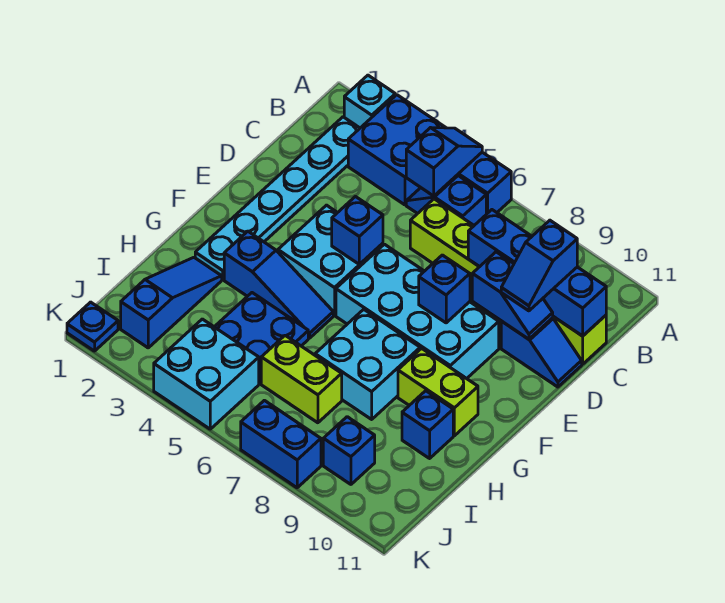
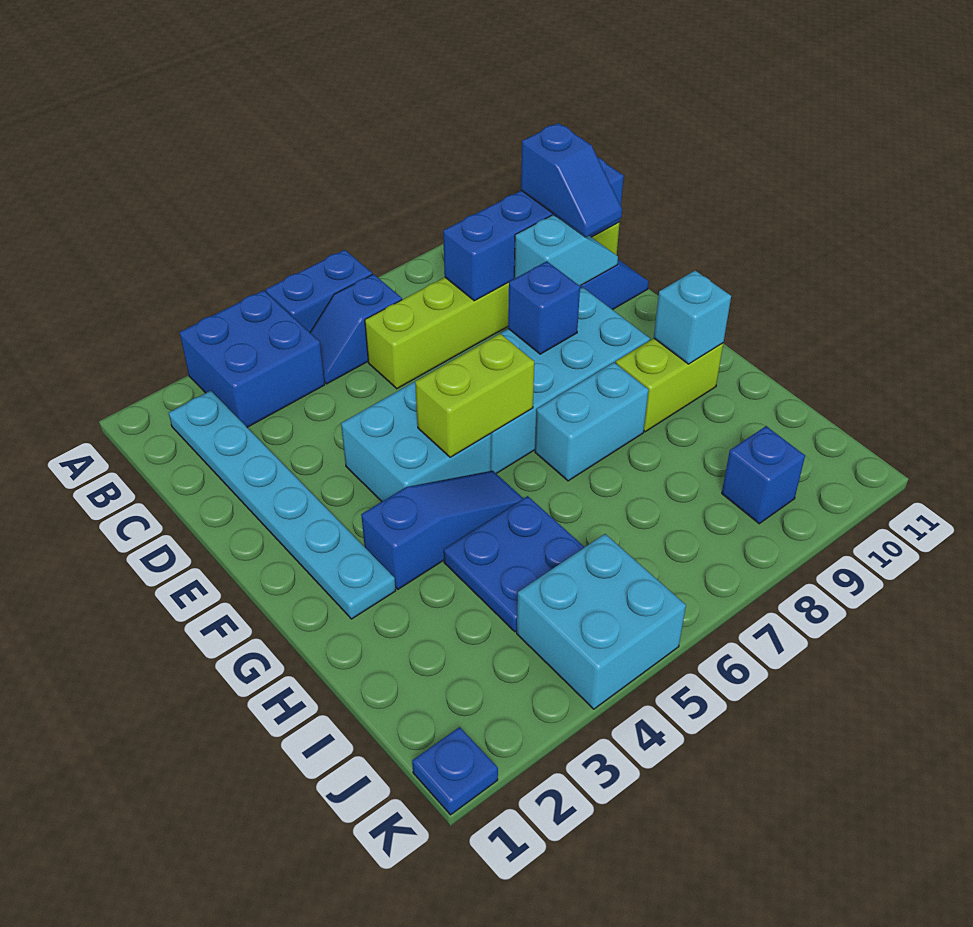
cyan brick A2 level 1 -> cyan brick G10 level 2
blue slope A5:B5 level 2 top B -> none
blue slope D9:D10 level 2 top 9 -> cyan slope D9:D10 level 2 top 9
blue brick E5 level 2 -> none
cyan brick G7:H8 level 1 -> cyan brick G7:G8 level 1
blue slope H2:J2 level 1 top J -> none
blue brick H10 level 1 -> none
lime brick I6:I7 level 1 -> lime brick F5:F6 level 2
blue brick K7:K8 level 1 -> none

